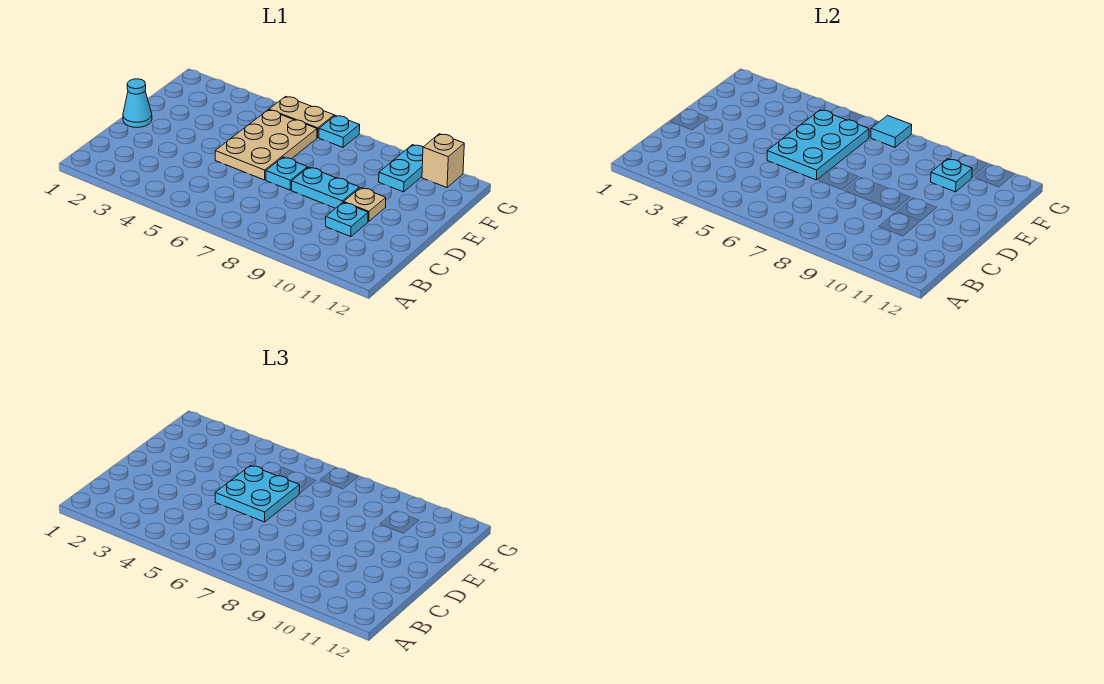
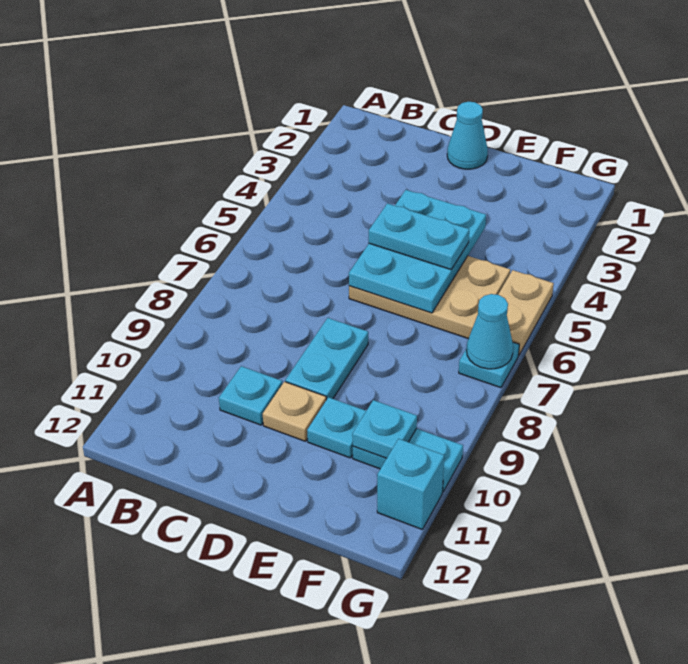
cyan plate D5:F6 level 2 -> cyan plate D4:E6 level 2
cyan plate D5:E6 level 3 -> cyan plate D5:E5 level 3
cyan plate D7 level 1 -> cyan plate E10 level 1
cyan tile G7 level 2 -> cyan cone G7 level 2
tan brick G11 level 1 -> cyan brick G11 level 1

